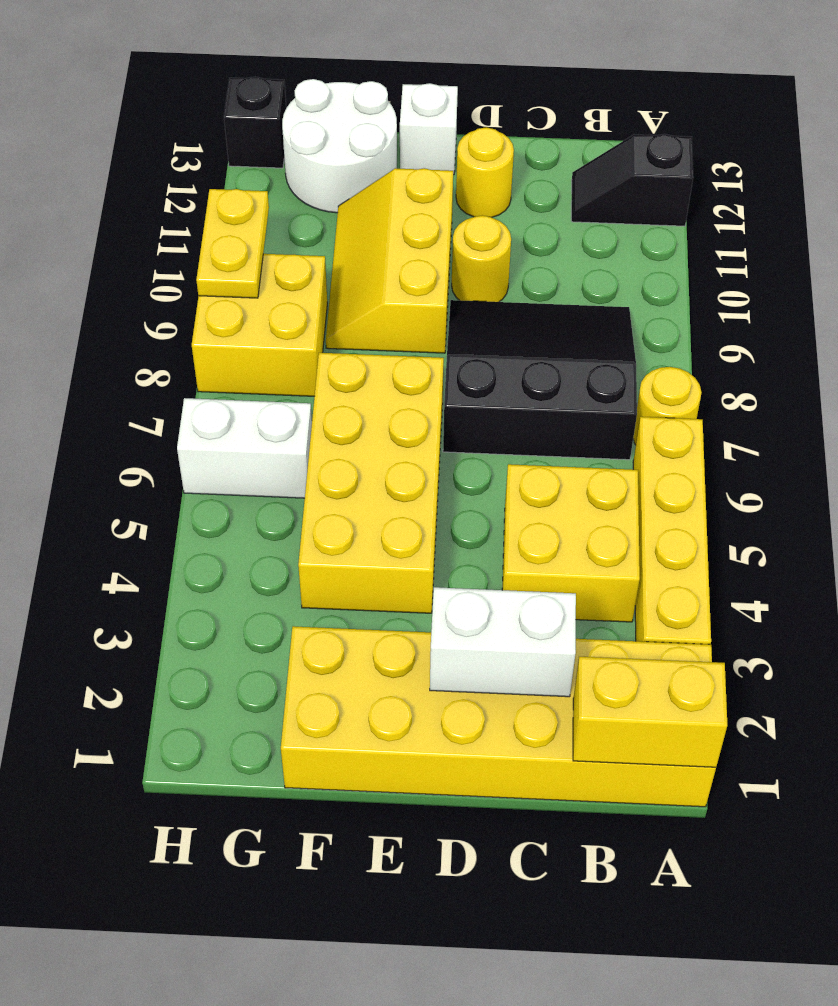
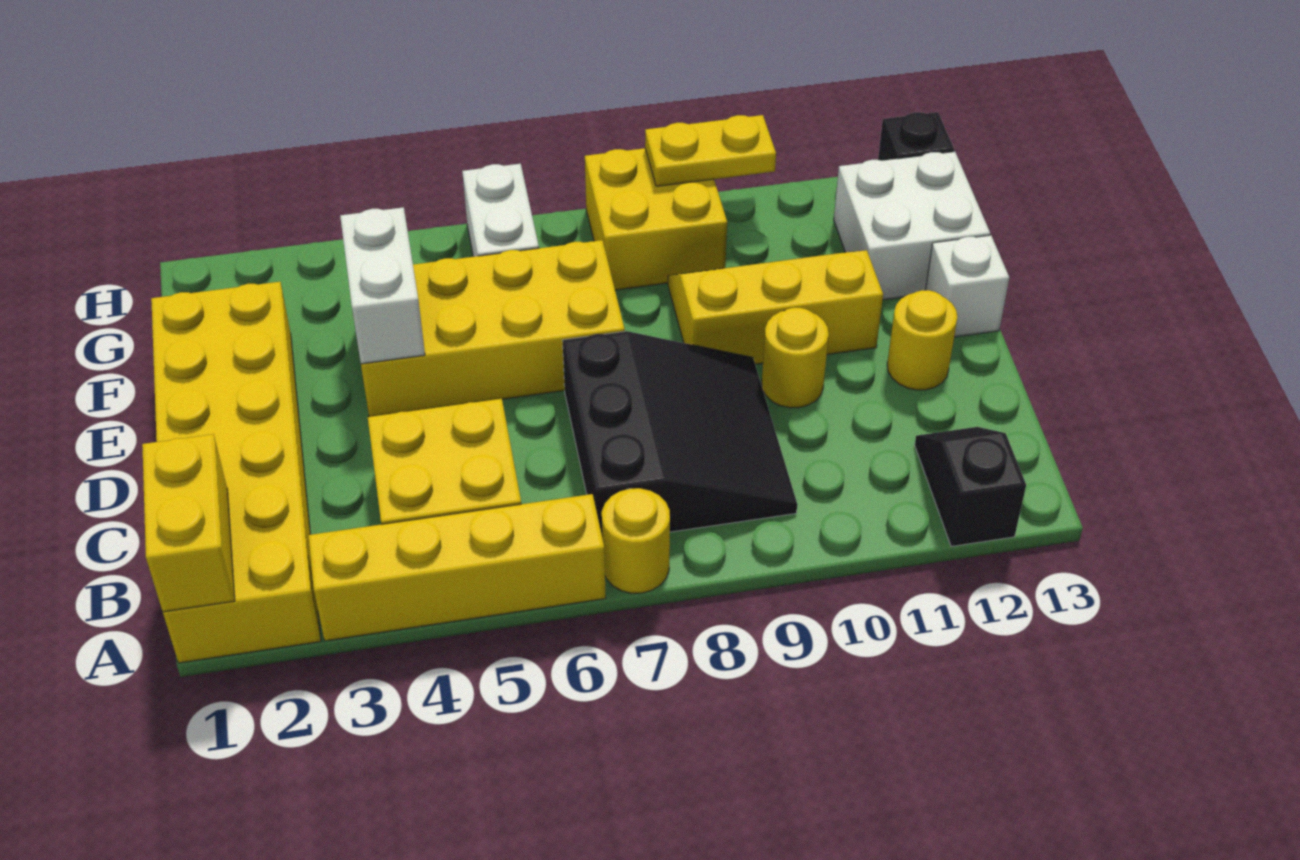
white brick C2:D2 level 2 -> white brick E4:F4 level 2
white round brick F12:G13 level 1 -> white brick F12:G13 level 1

